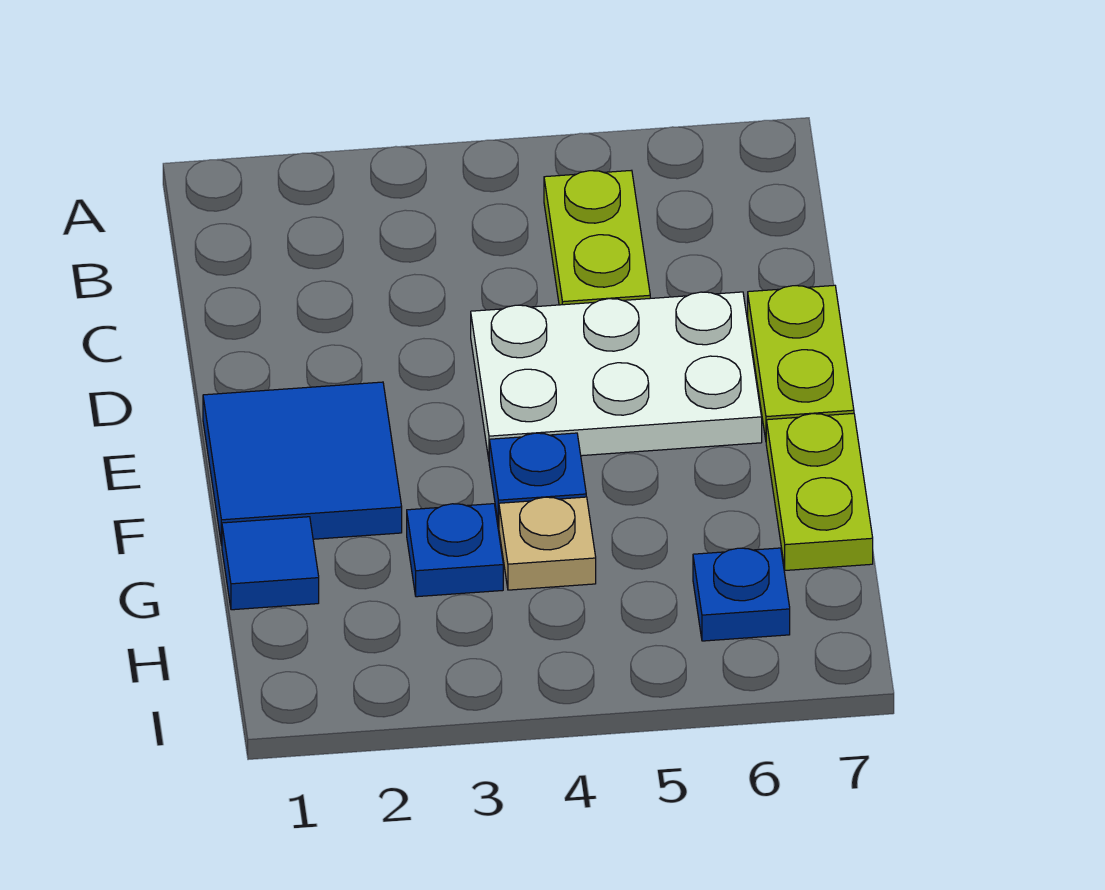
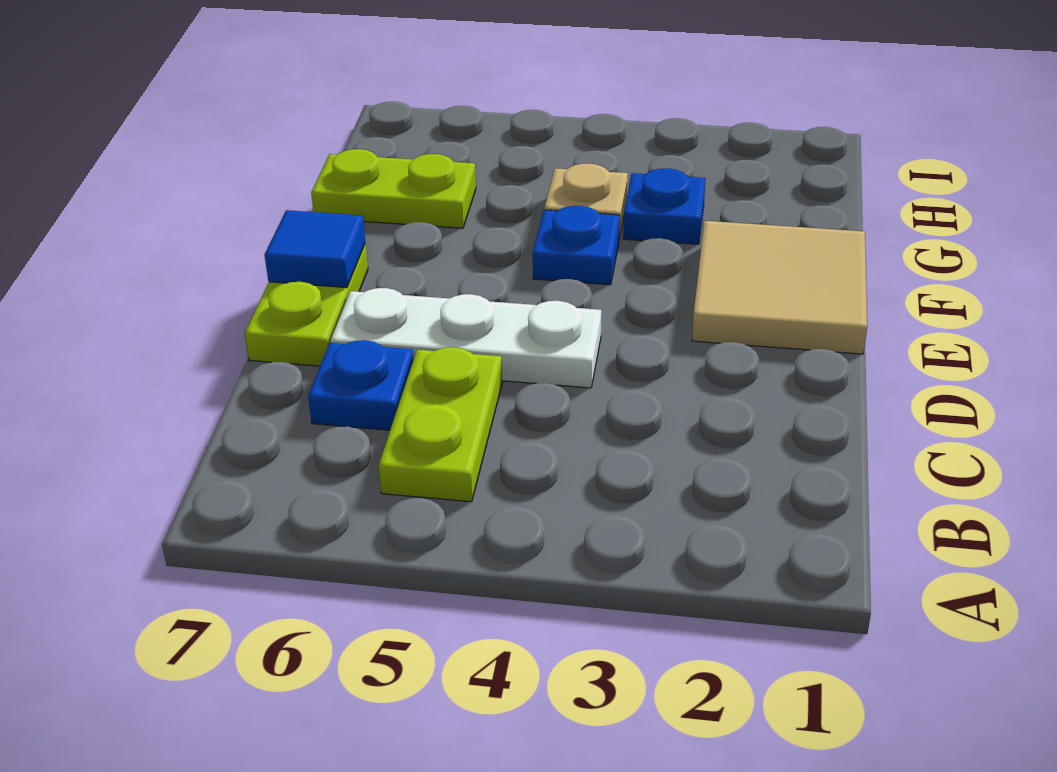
white plate D4:E6 level 1 -> white plate D4:D6 level 1
blue tile E1:F2 level 1 -> tan tile E1:F2 level 1
lime plate F7:G7 level 1 -> lime plate G6:G7 level 1
blue tile G1 level 1 -> blue tile E7 level 2
blue plate H6 level 1 -> blue plate C6 level 1

